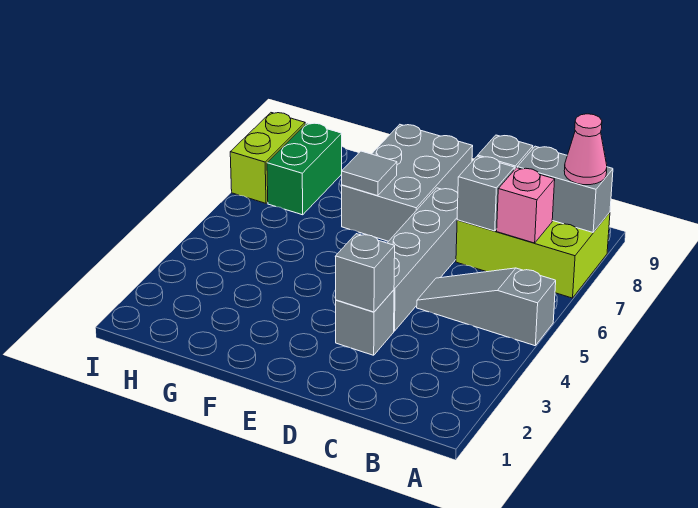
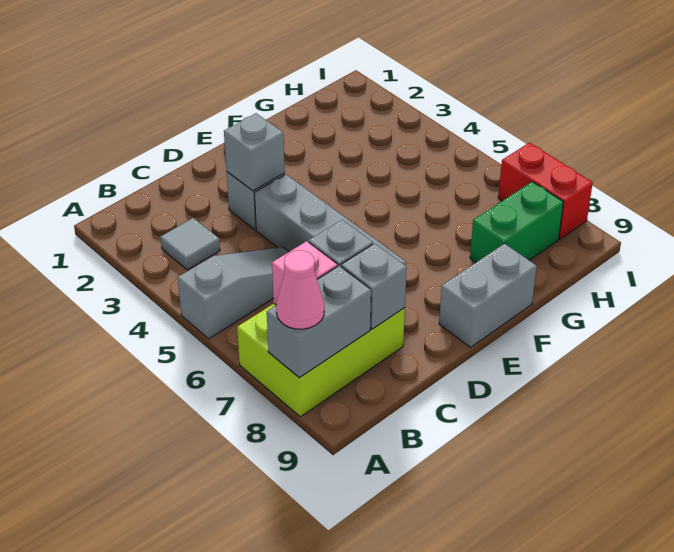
grey brick E7:F9 level 1 -> grey brick E9:F9 level 1
grey tile F7 level 2 -> grey tile B3 level 1
green brick H7:H8 level 1 -> green brick G8:H8 level 1
lime brick I7:I8 level 1 -> red brick I7:I8 level 1

